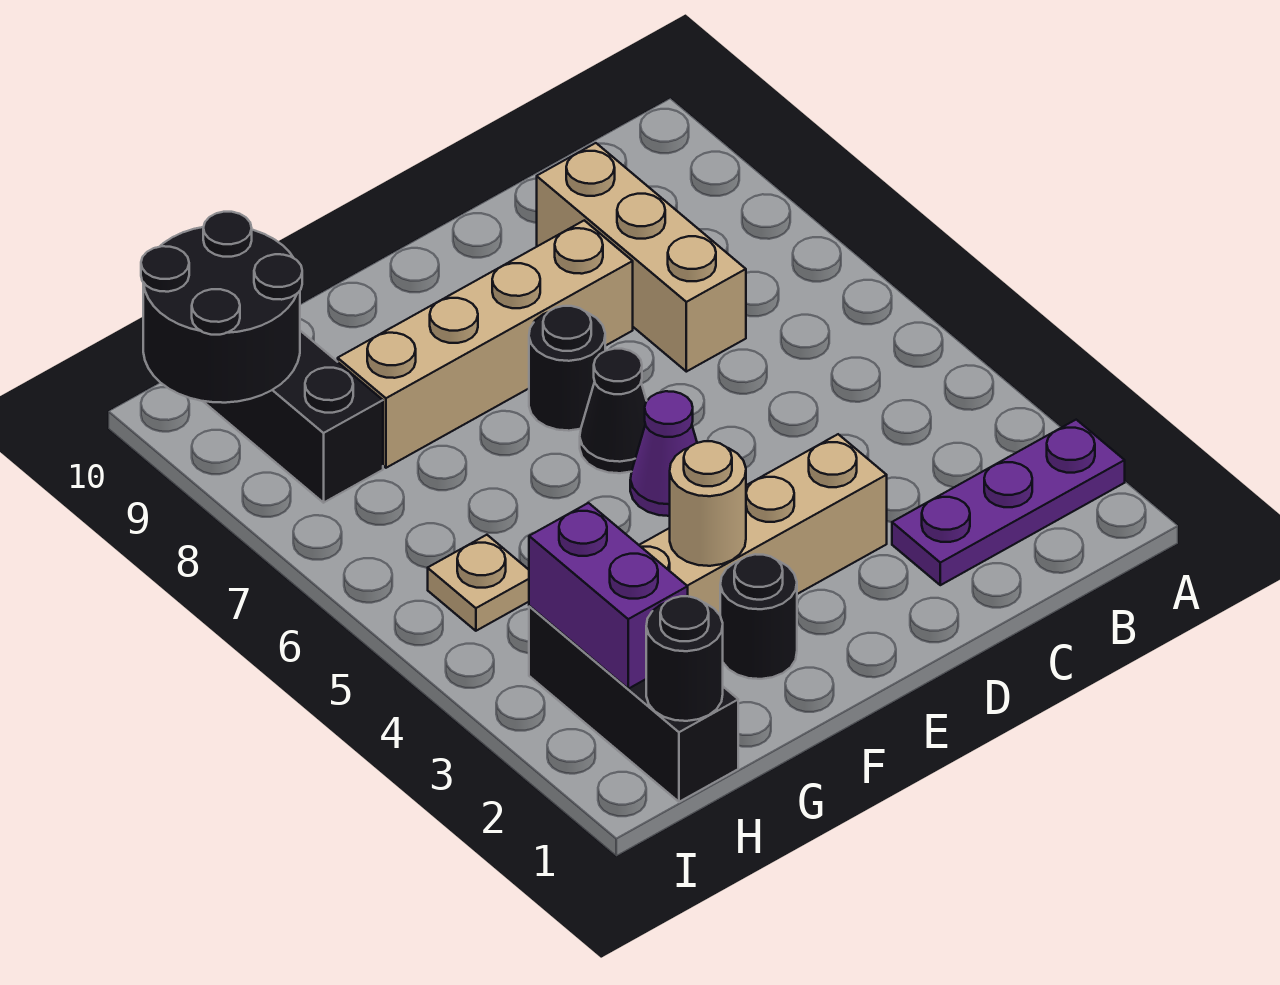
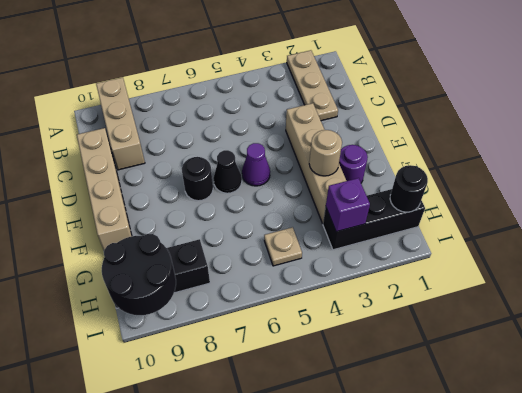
purple plate A2:C2 level 1 -> tan plate A2:C2 level 1
tan brick C7:C9 level 1 -> tan brick A9:C9 level 1
tan brick D8:G8 level 1 -> tan brick C10:F10 level 1
black round brick F2 level 1 -> purple round brick F2 level 1
purple brick H2:H3 level 2 -> purple brick H3 level 2

